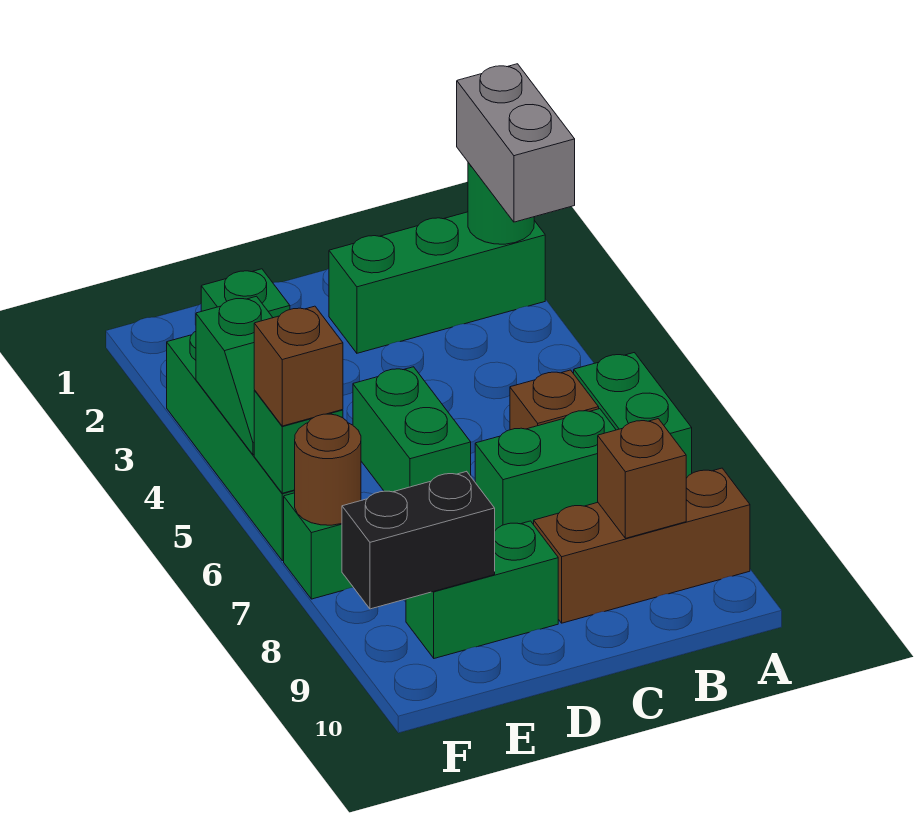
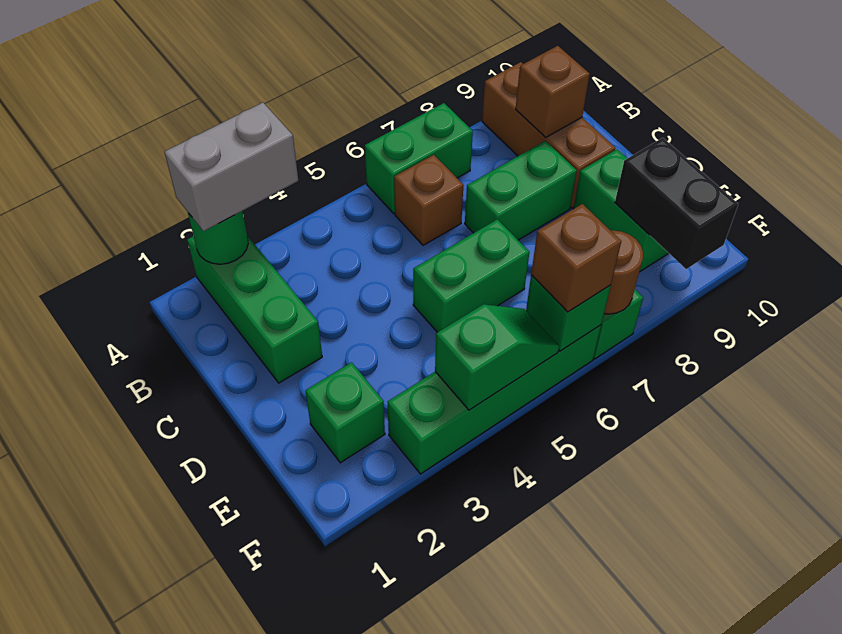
green brick B7:C7 level 1 -> green brick C7:C8 level 1

